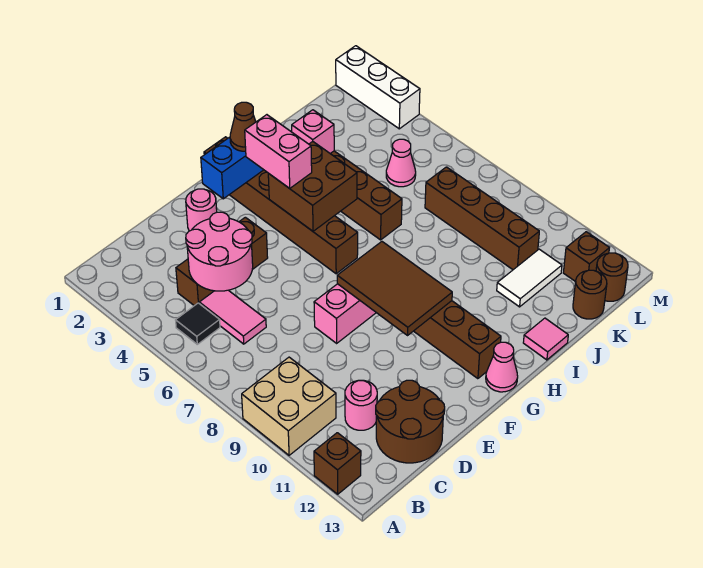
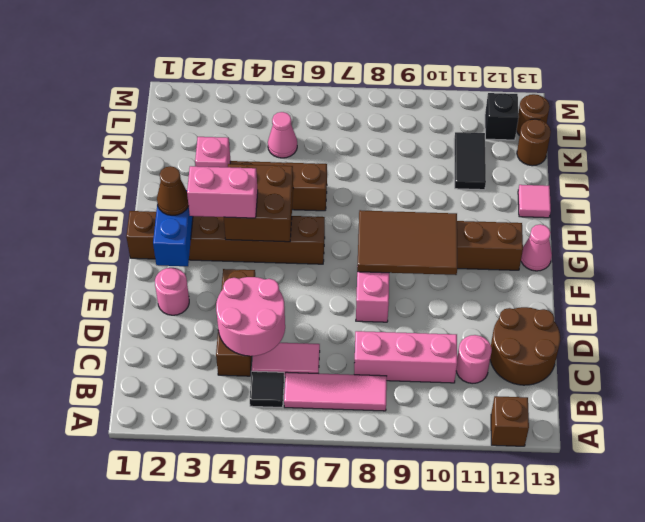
tan brick A9:B10 level 1 -> none
none -> pink tile B6:B8 level 1
none -> pink brick C8:C10 level 1
white tile J11:K11 level 1 -> black tile J11:K11 level 1
brown brick K7:K10 level 1 -> none
brown brick L12 level 1 -> black brick L12 level 1
white brick M1:M3 level 1 -> none

